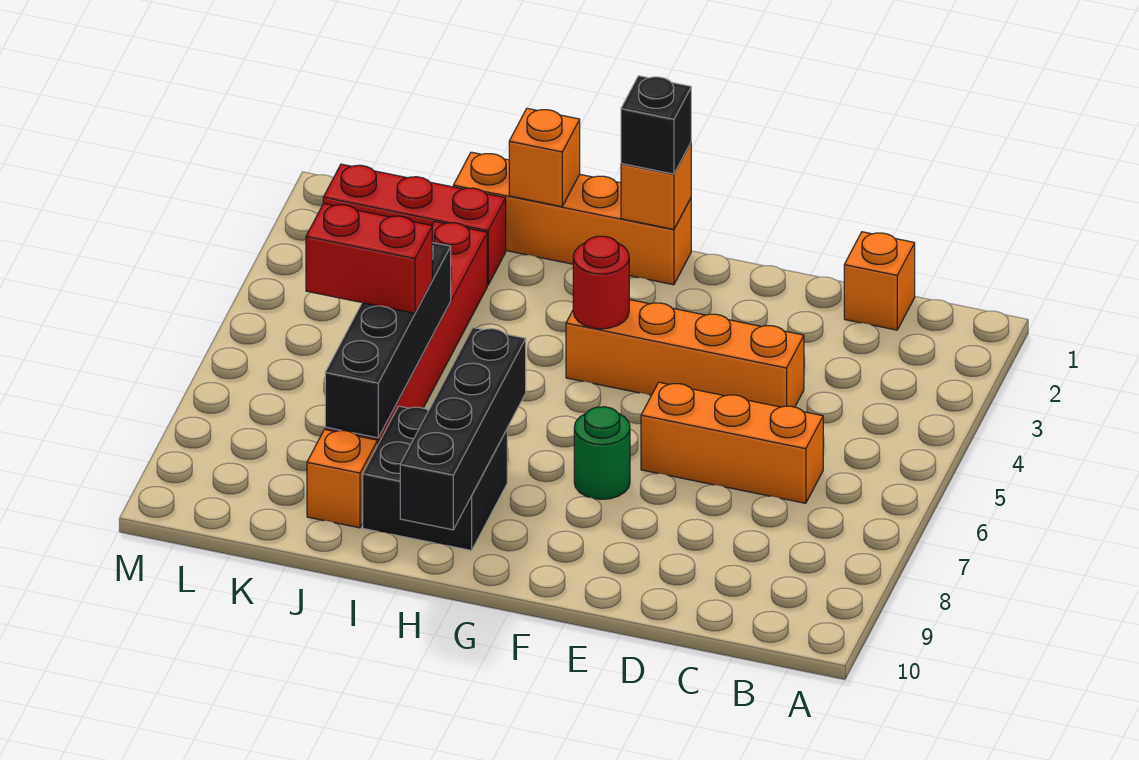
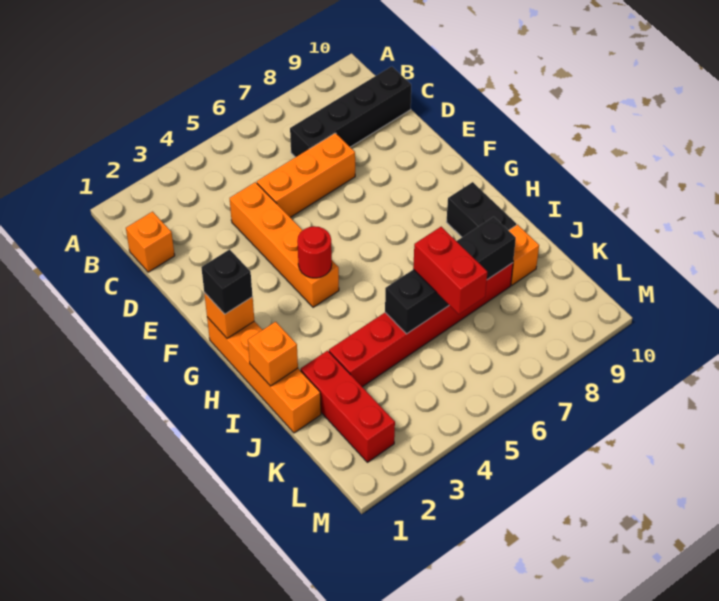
orange brick C6:E6 level 1 -> orange brick D5:D7 level 1
green round brick F7 level 1 -> none
black brick H7:H10 level 2 -> black brick C7:C10 level 1
black brick H8:I9 level 1 -> black brick H9:I9 level 1

